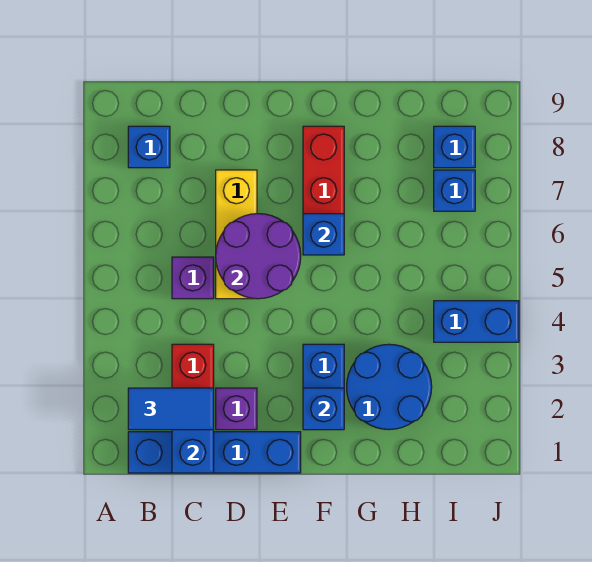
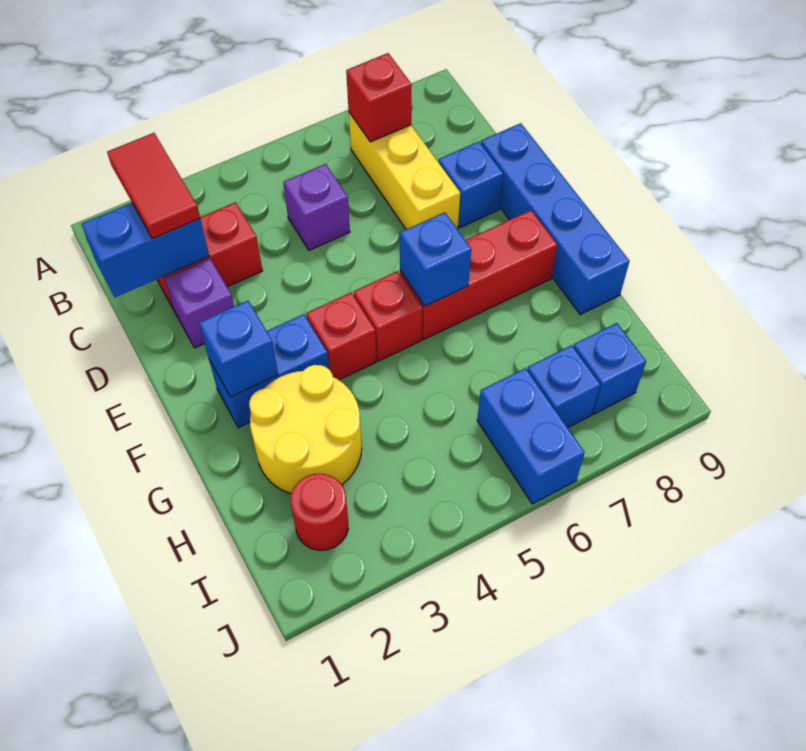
blue brick B1:E1 level 1 -> blue brick D9:G9 level 1
blue tile B2:C2 level 3 -> red tile B2:C2 level 3
none -> red brick B7 level 2
blue brick B8 level 1 -> blue brick D8 level 1
yellow brick D5:D7 level 1 -> yellow brick B7:D7 level 1
purple round brick D5:E6 level 2 -> none
none -> red brick F4 level 1
none -> red brick F5 level 1
blue round brick G2:H3 level 1 -> yellow round brick G2:H3 level 1
none -> red round brick I2 level 1
blue brick I4:J4 level 1 -> blue brick I6:J6 level 1

